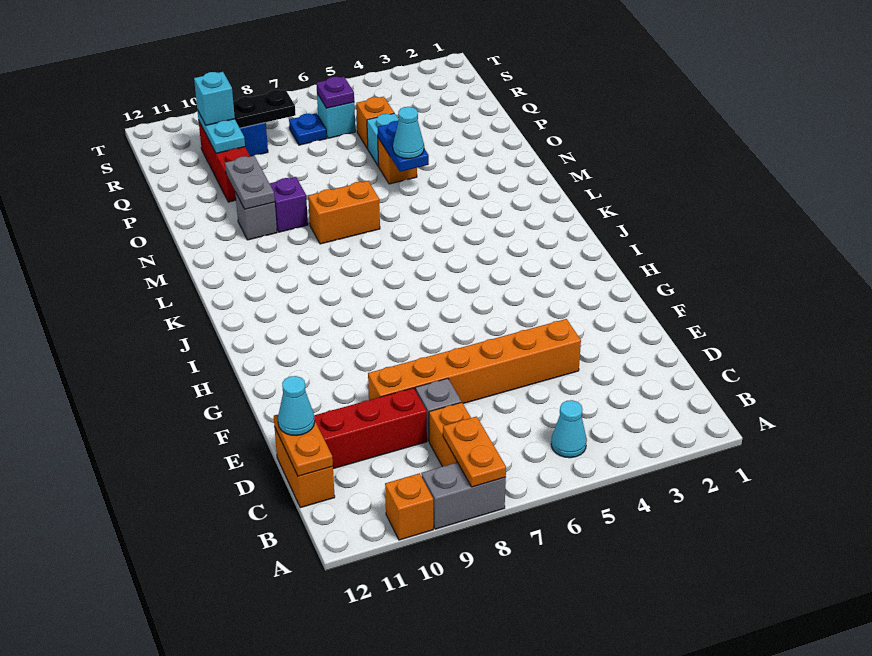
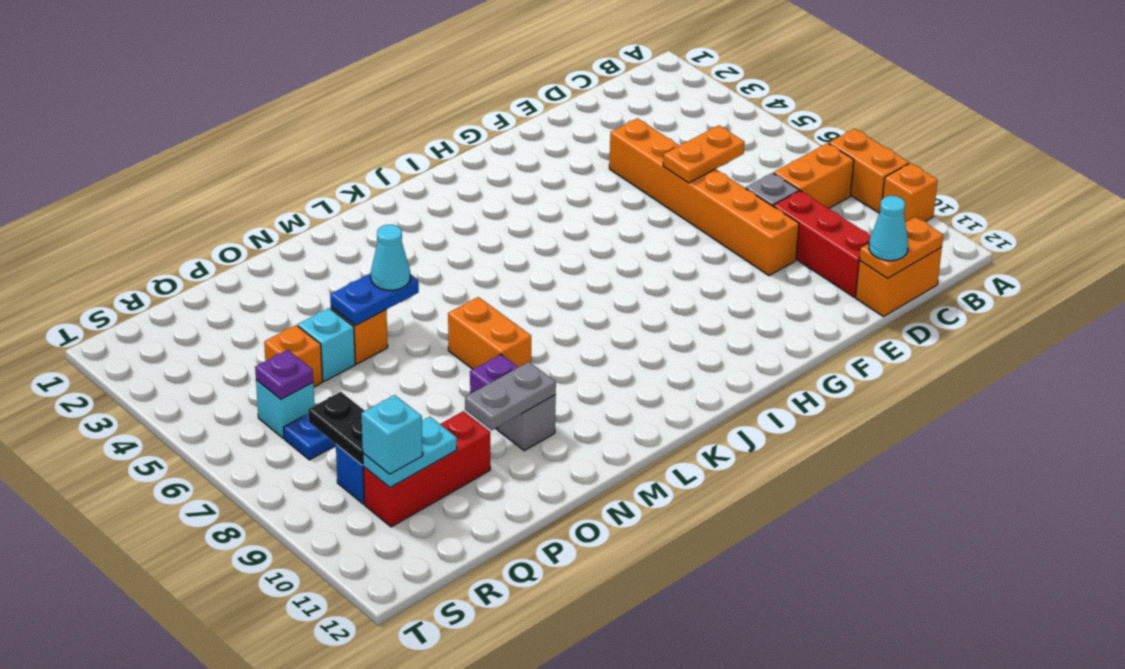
grey brick A8:A9 level 1 -> orange brick A8:A9 level 1
orange plate A8:B8 level 2 -> orange plate D6:E6 level 2
cyan cone B5 level 1 -> none

